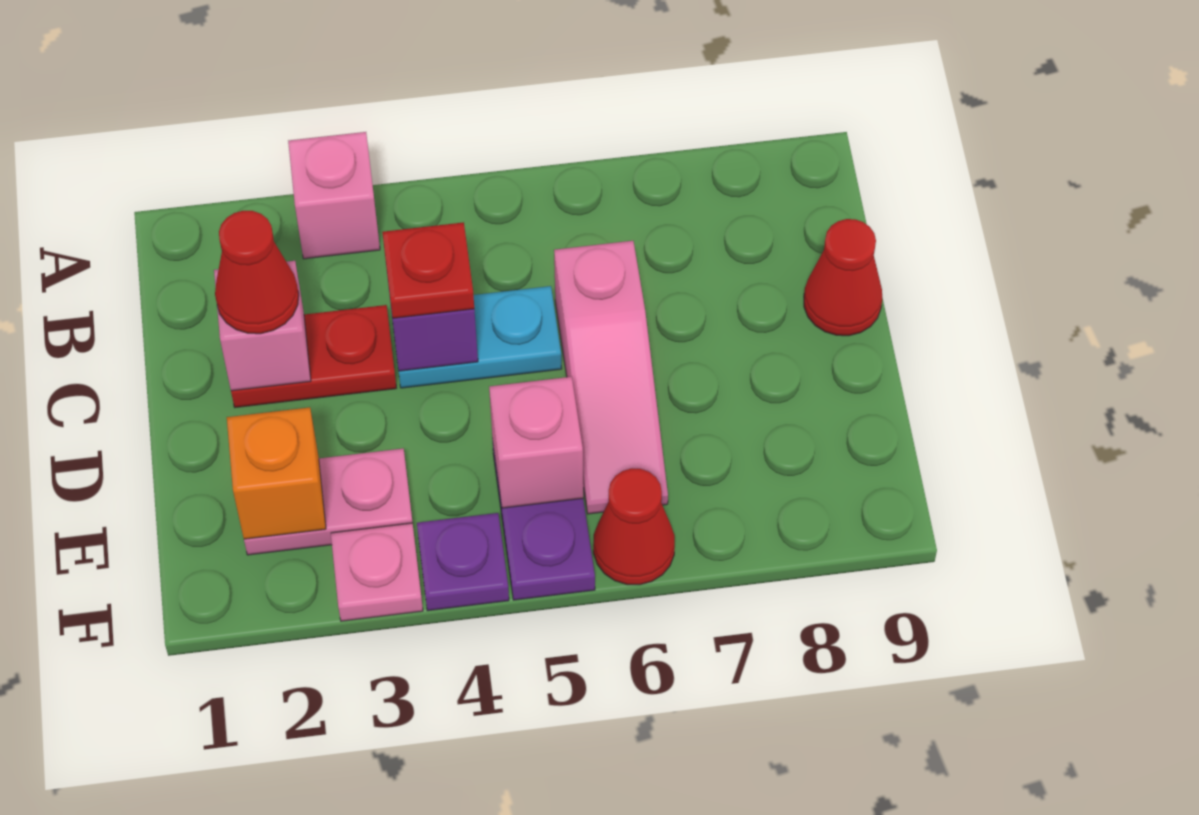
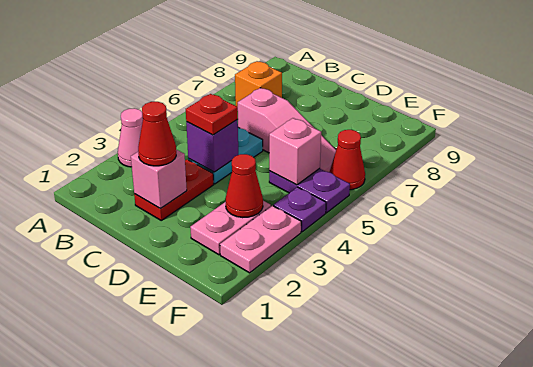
pink brick A3 level 1 -> pink cone A3 level 1
red cone C9 level 1 -> red cone E3 level 2
orange brick E2 level 2 -> orange brick B7 level 1
pink plate F3 level 1 -> pink plate F2:F3 level 1

